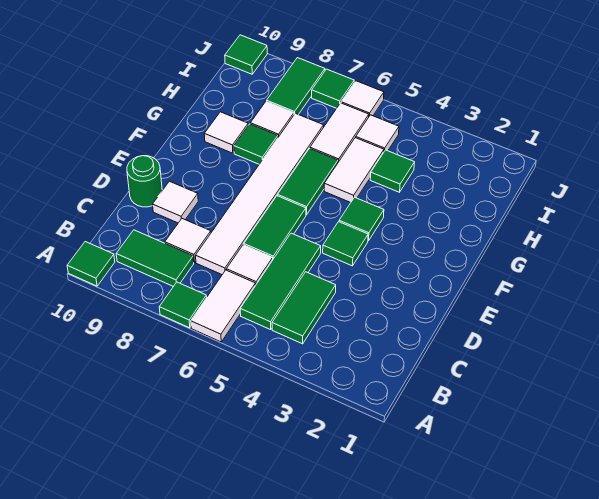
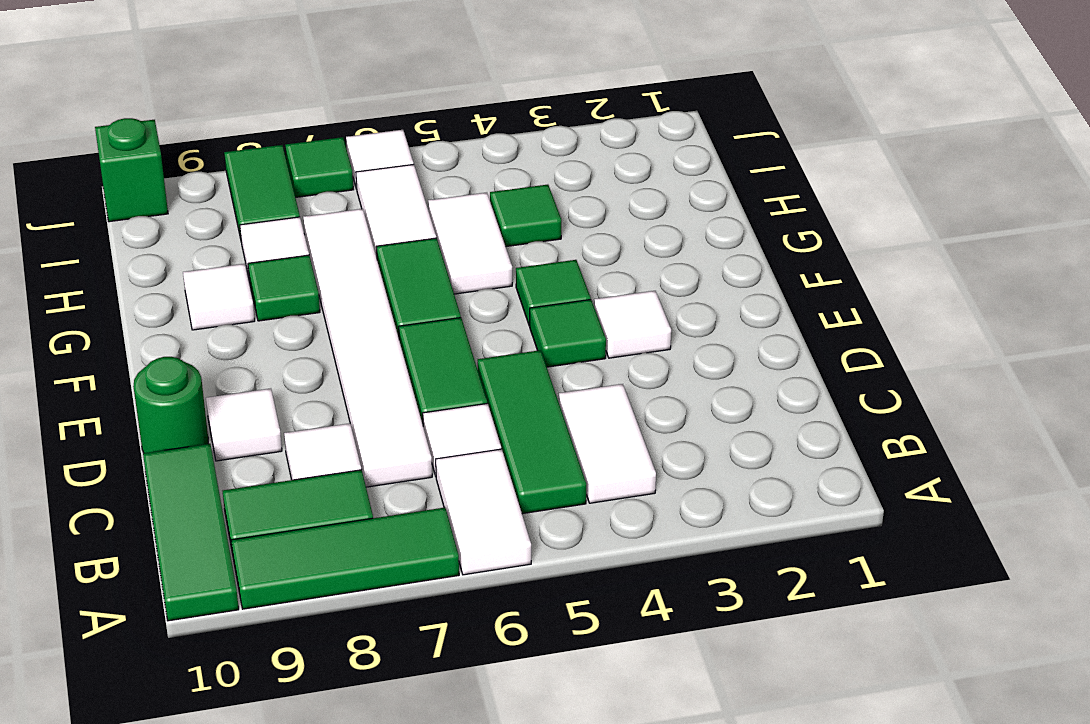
green tile A7 level 1 -> green tile A7:A9 level 1
green tile A10 level 1 -> green tile A10:C10 level 1
green tile B4:C4 level 1 -> white tile B4:C4 level 1
white tile I5 level 1 -> white tile E3 level 1
green tile J10 level 1 -> green brick J10 level 1

